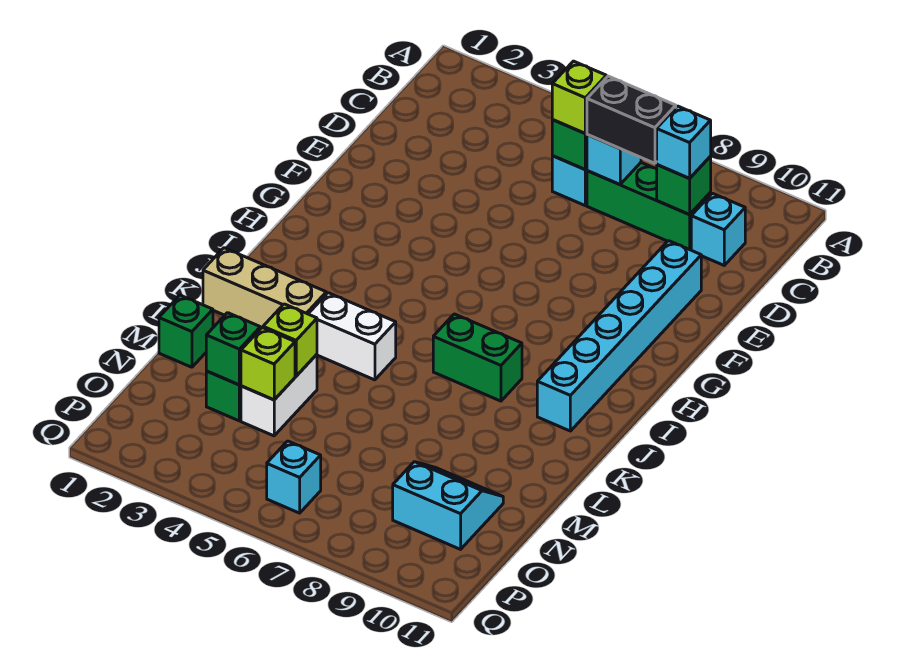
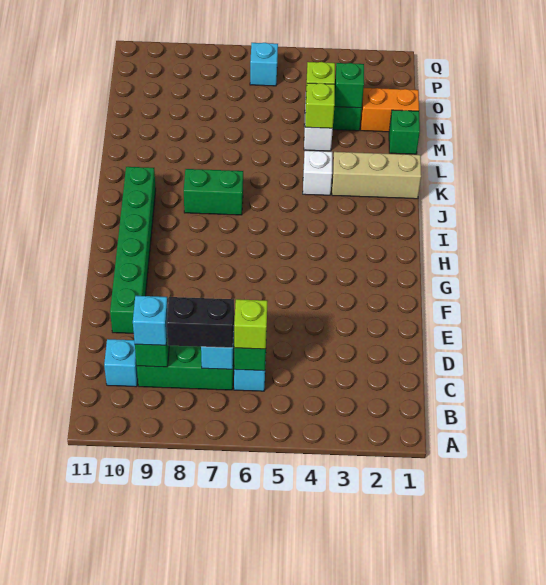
cyan brick E10:J10 level 1 -> green brick E10:J10 level 1
white brick K4:K5 level 1 -> white brick K4 level 1
none -> orange brick N1:N2 level 1
cyan slope N9:O10 level 1 top O -> none

